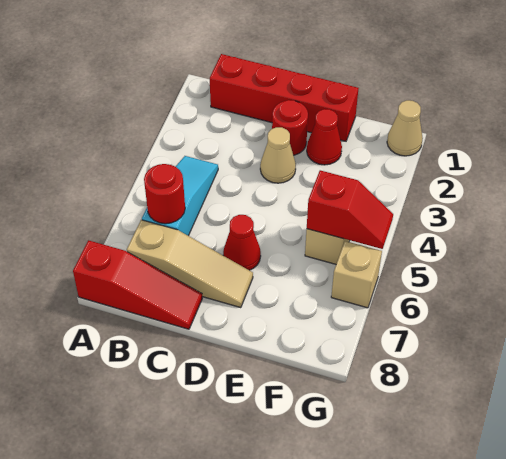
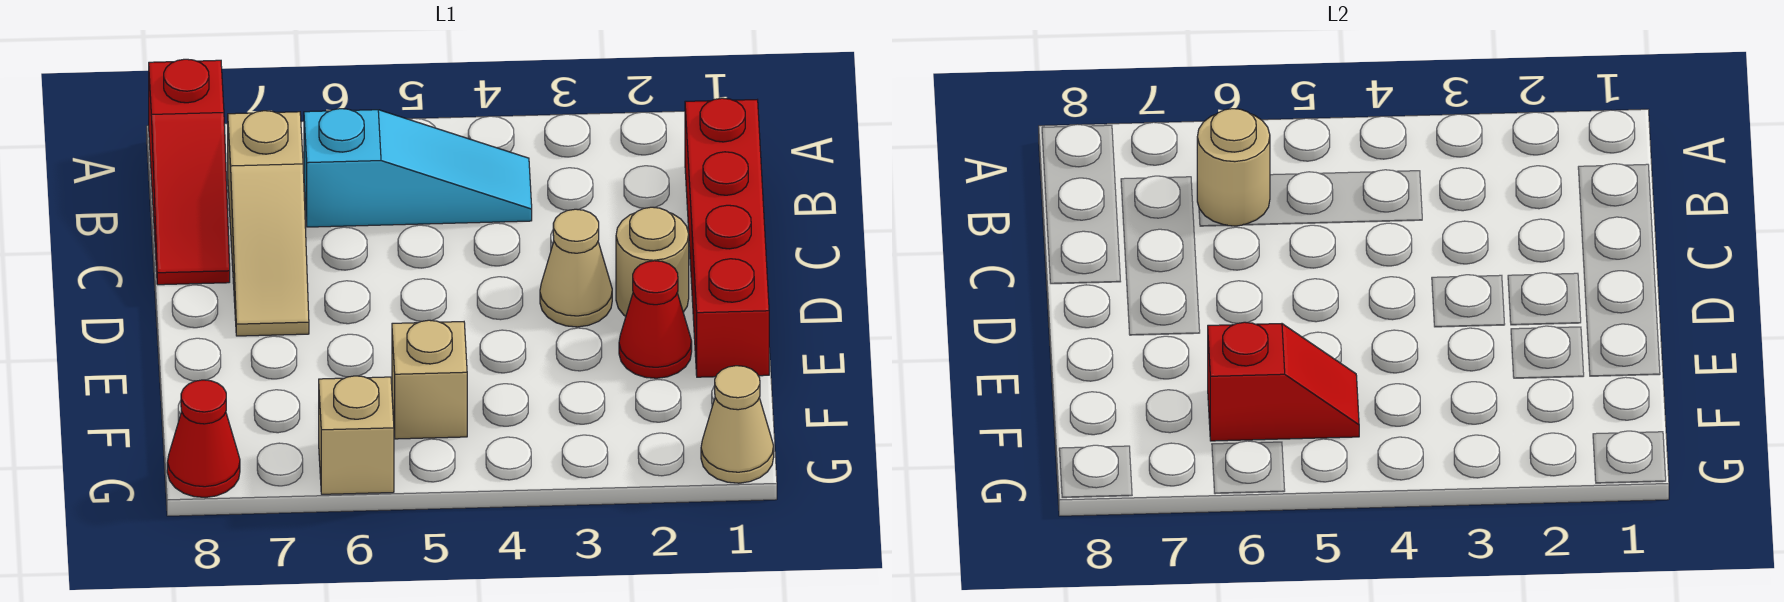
red round brick B6 level 2 -> tan round brick B6 level 2
red round brick D2 level 1 -> tan round brick D2 level 1
red cone D6 level 1 -> red cone G8 level 1
red slope F5:G5 level 2 top F -> red slope F5:F6 level 2 top 6

